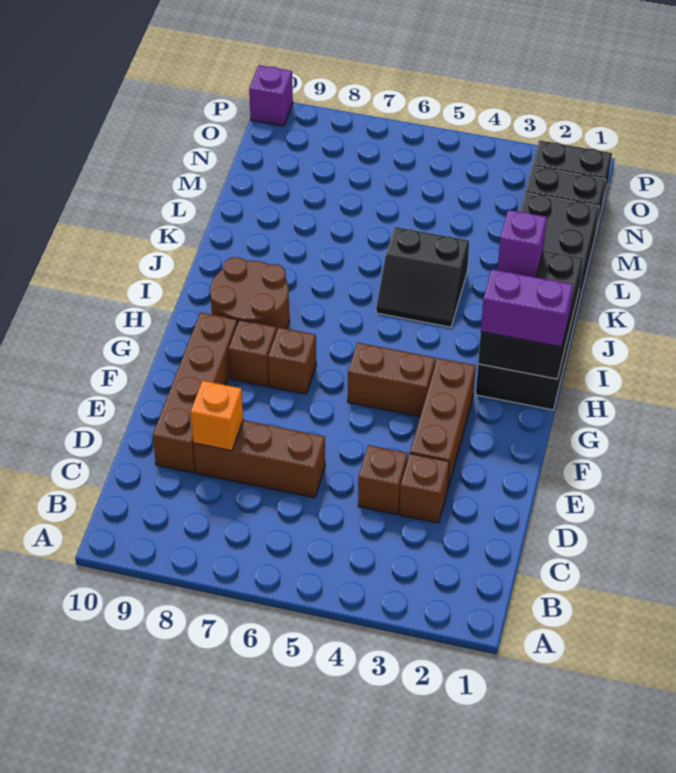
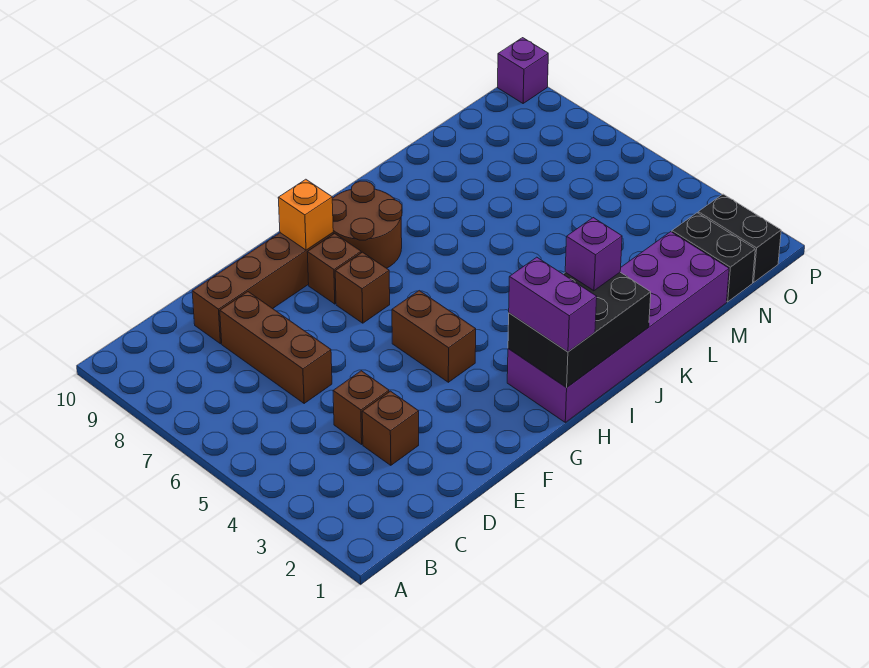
orange brick D8 level 2 -> orange brick G9 level 2
brown brick E3:G3 level 1 -> none
black brick H1:M2 level 1 -> purple brick H1:M2 level 1
black slope J4:K5 level 1 top K -> none

